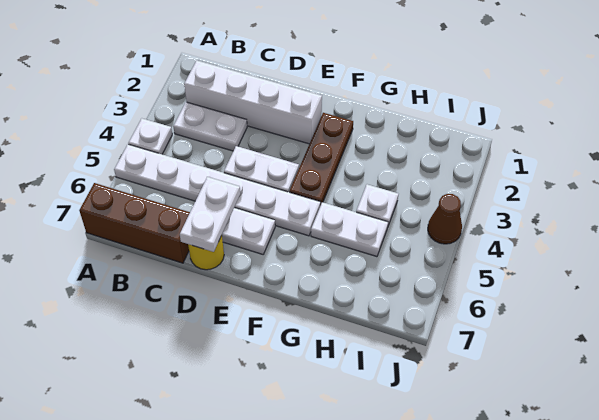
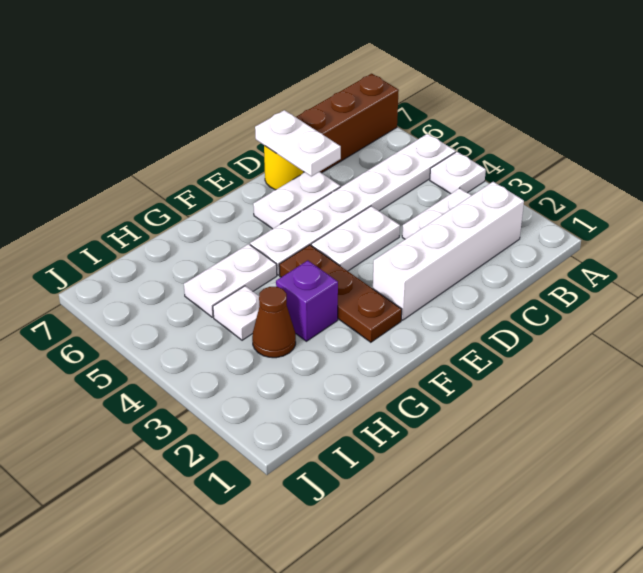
none -> purple brick G3 level 1
brown cone J4 level 1 -> brown cone H3 level 1

